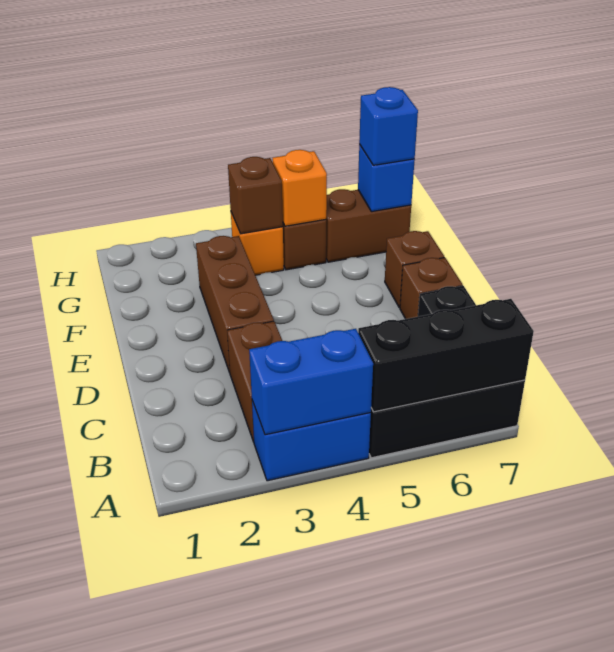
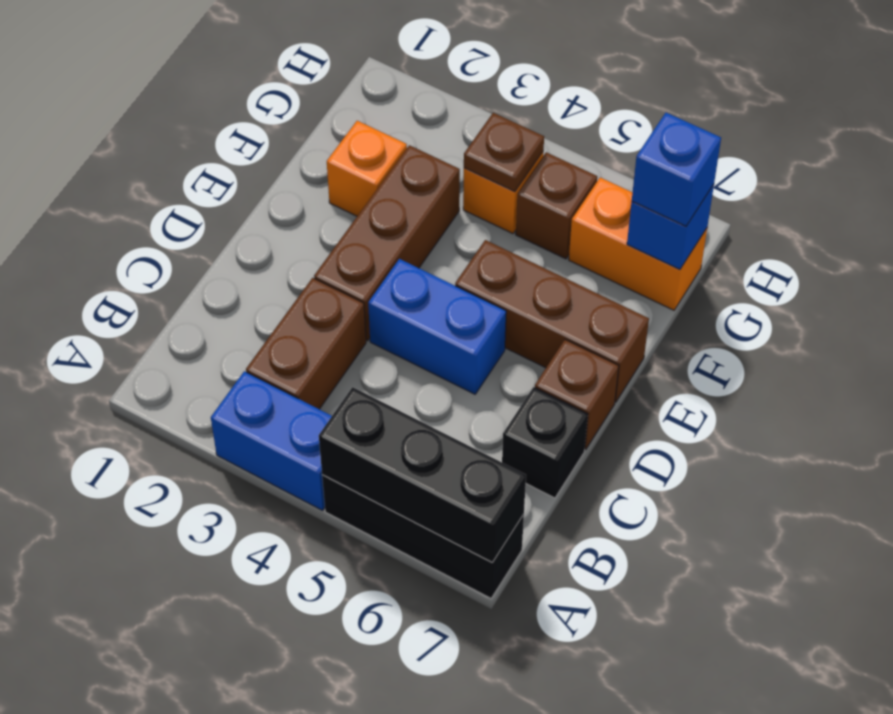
blue brick A3:A4 level 2 -> blue brick D4:D5 level 1
brown brick E7 level 1 -> brown brick E5:E7 level 1
brown brick G4 level 2 -> brown plate G4 level 2
orange brick G5 level 2 -> orange brick F2 level 1
brown brick G6:G7 level 1 -> orange brick G6:G7 level 1

